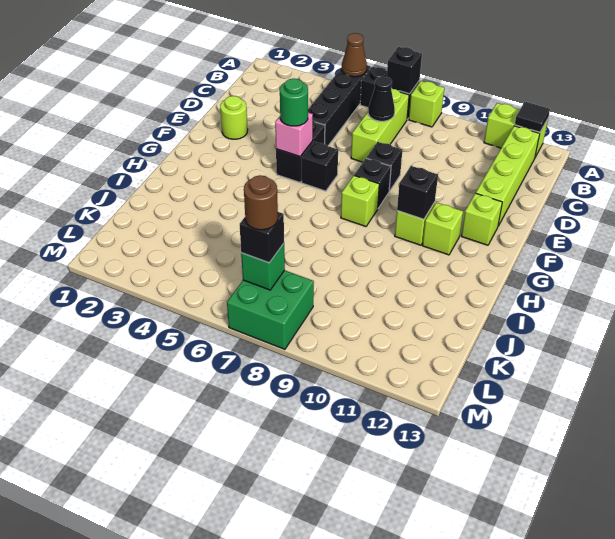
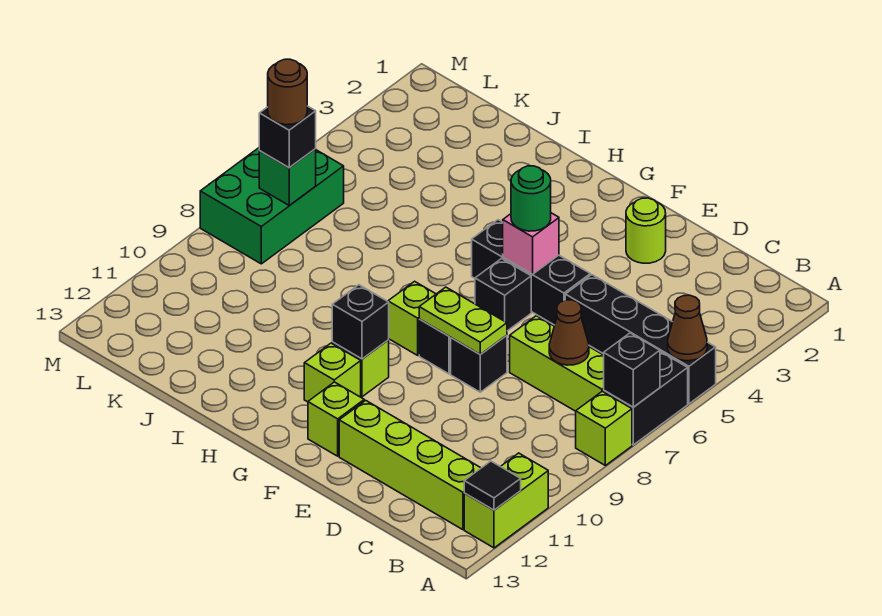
black cone C7 level 2 -> brown cone C7 level 2
black brick E5:F5 level 1 -> black brick E5:G5 level 1
none -> lime plate E8:F8 level 2
green brick L7:M8 level 1 -> green brick L6:M8 level 1

